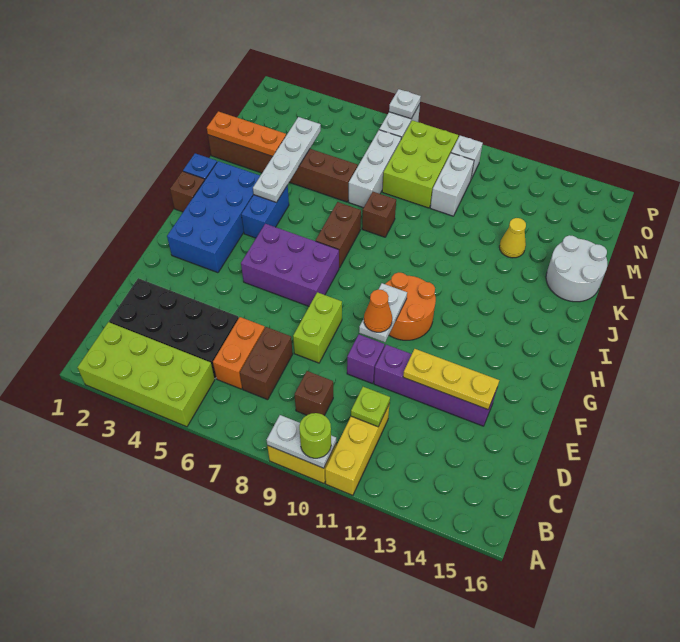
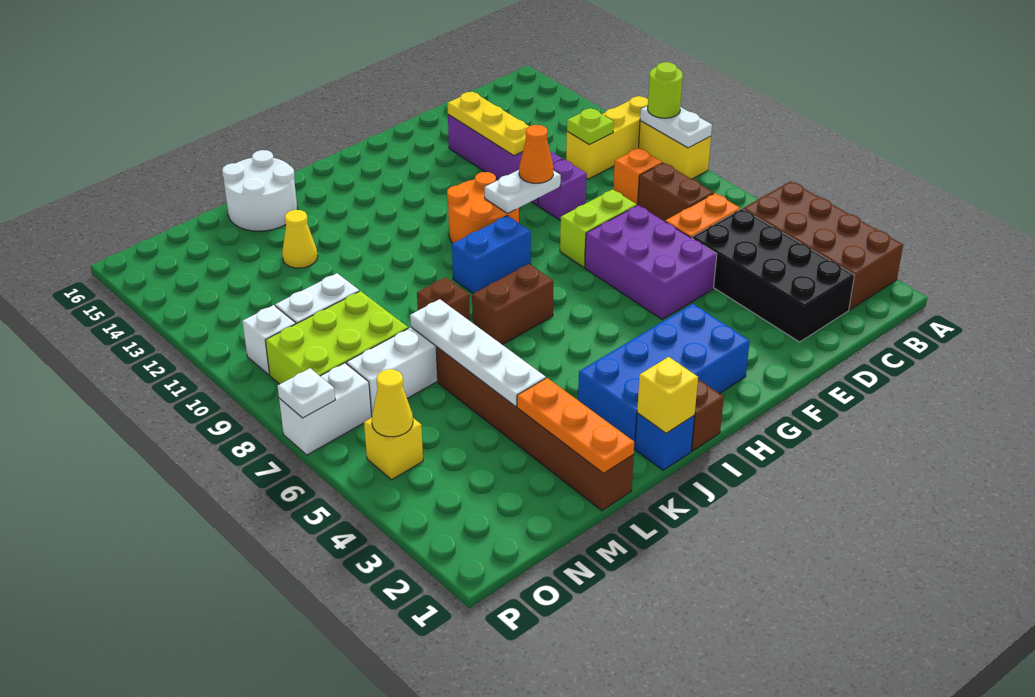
lime brick A2:B5 level 1 -> brown brick A2:B5 level 1
brown brick C7:D7 level 1 -> brown brick C7:C8 level 1
brown brick C9 level 1 -> orange brick C9 level 1
purple brick G5:H7 level 1 -> purple brick E5:F7 level 1
blue brick I4:J4 level 1 -> blue brick H9:I9 level 1
none -> yellow brick J1 level 2
white plate J4:M4 level 2 -> white plate L4:L7 level 2
none -> yellow brick O5 level 1
none -> yellow cone O5 level 2

